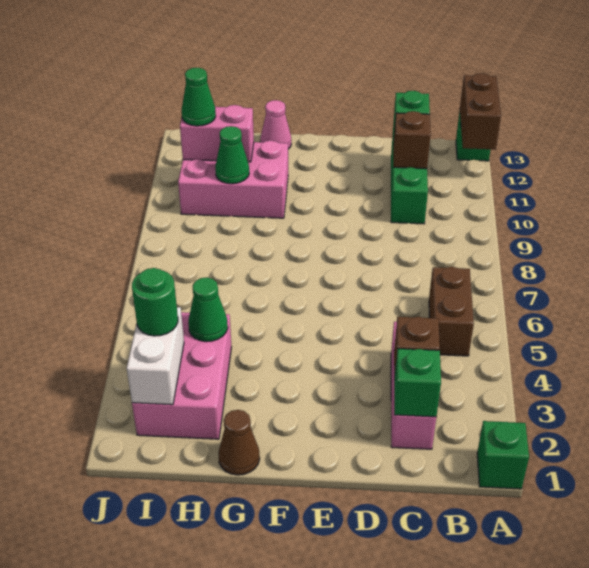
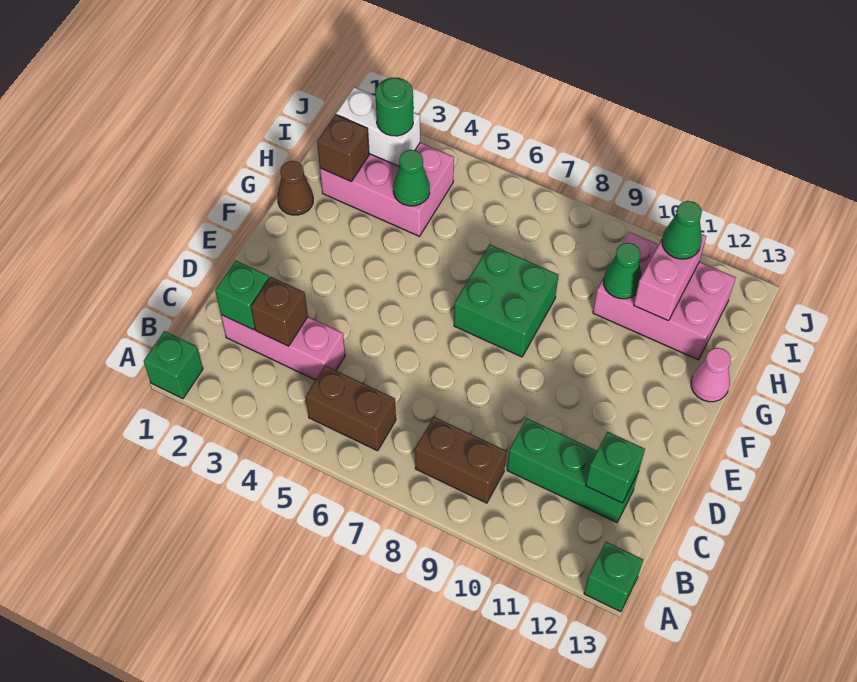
brown brick A12:A13 level 2 -> brown brick B8:B9 level 1
brown brick C11 level 2 -> brown brick H2 level 2
none -> green brick F7:G8 level 1
pink brick G10:I11 level 1 -> pink brick H10:I12 level 1

